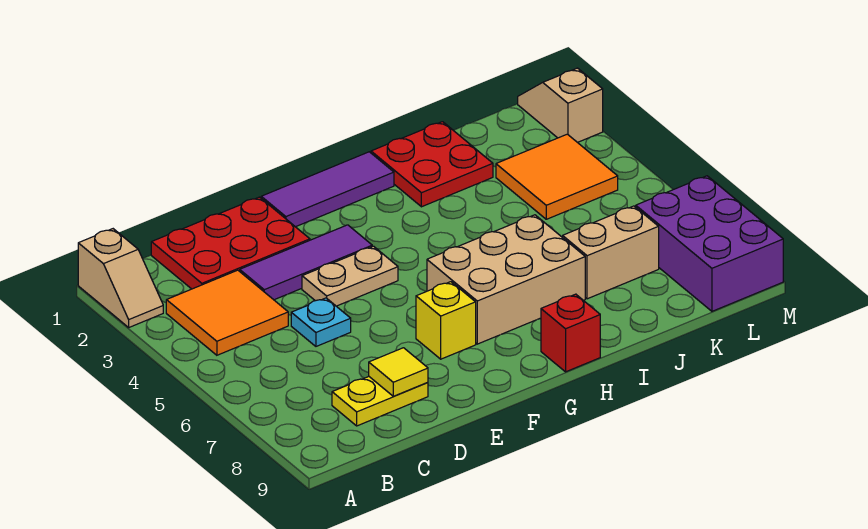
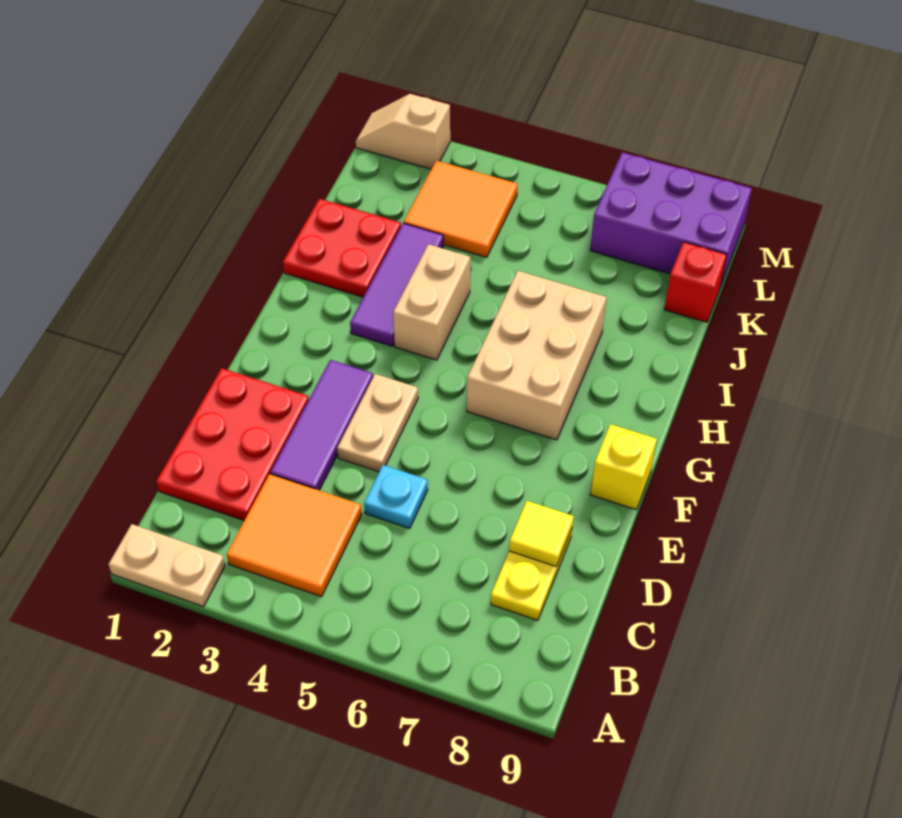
tan slope A1:A2 level 1 top 1 -> tan plate A1:A2 level 1
purple tile F1:H1 level 1 -> purple tile H3:J3 level 1
yellow brick F7 level 1 -> yellow brick F9 level 1
red brick H9 level 1 -> red brick K9 level 1
tan brick J7:K7 level 1 -> tan brick H4:I4 level 1

